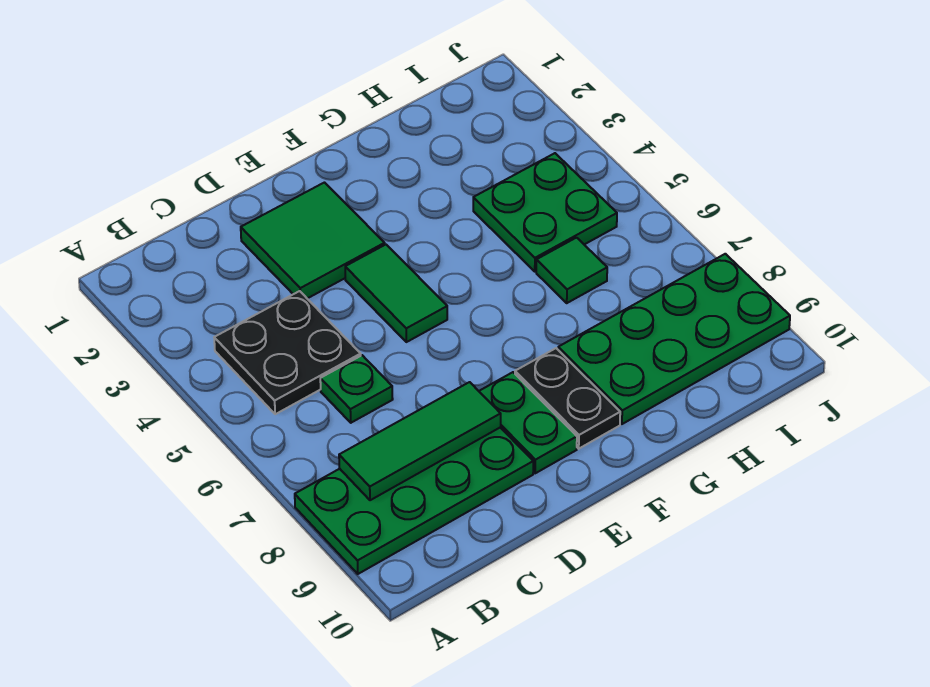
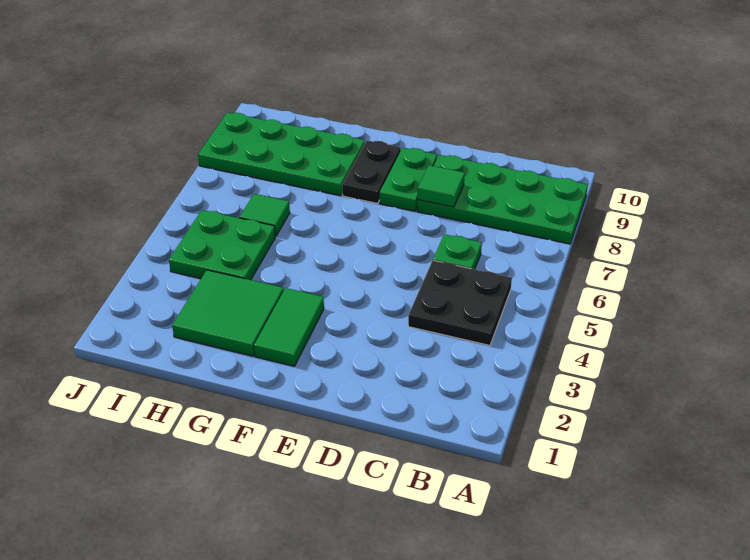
green tile B8:D8 level 2 -> green tile D8 level 2
green tile D2:E3 level 1 -> green tile G2:H3 level 1
green tile E4:E5 level 1 -> green tile F2:F3 level 1

